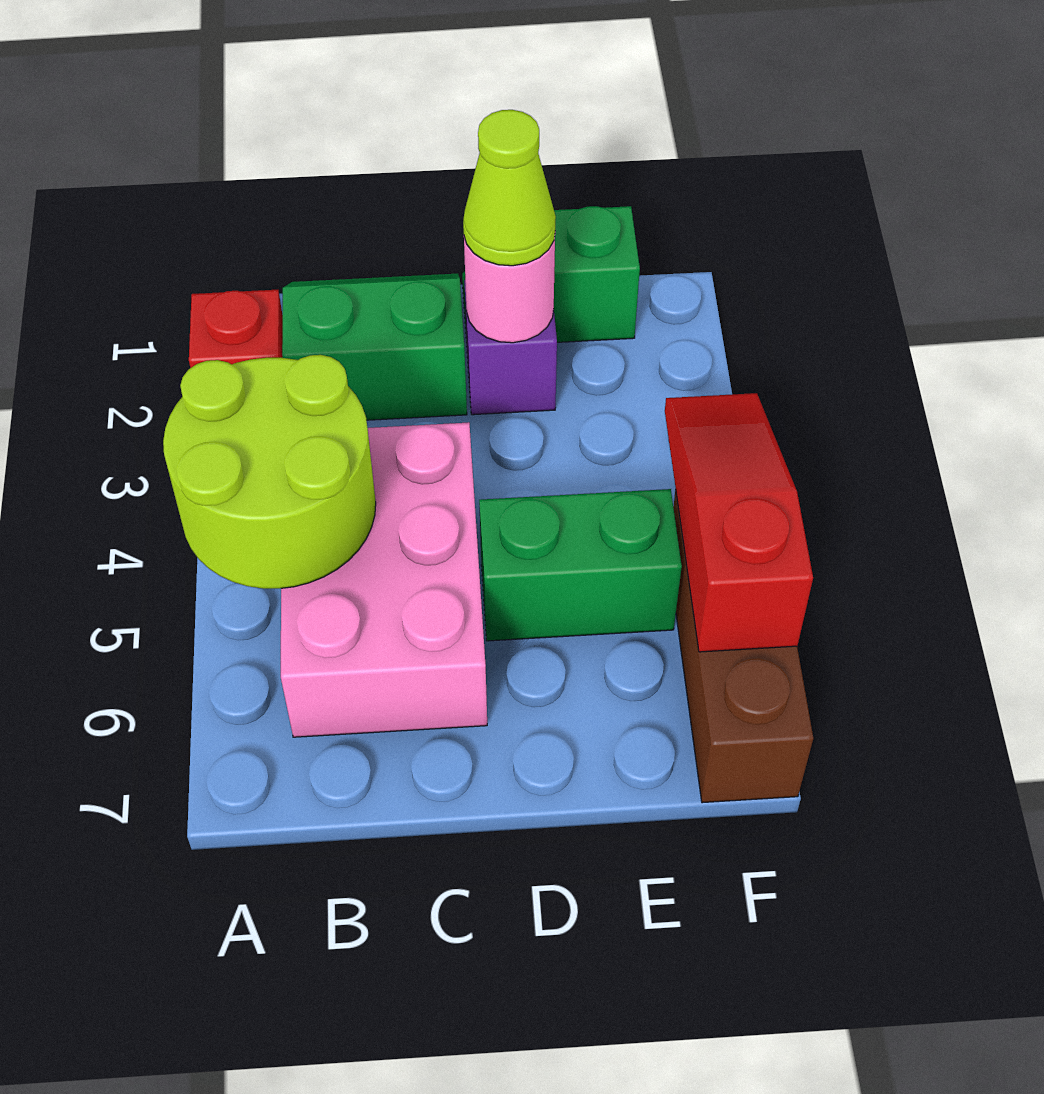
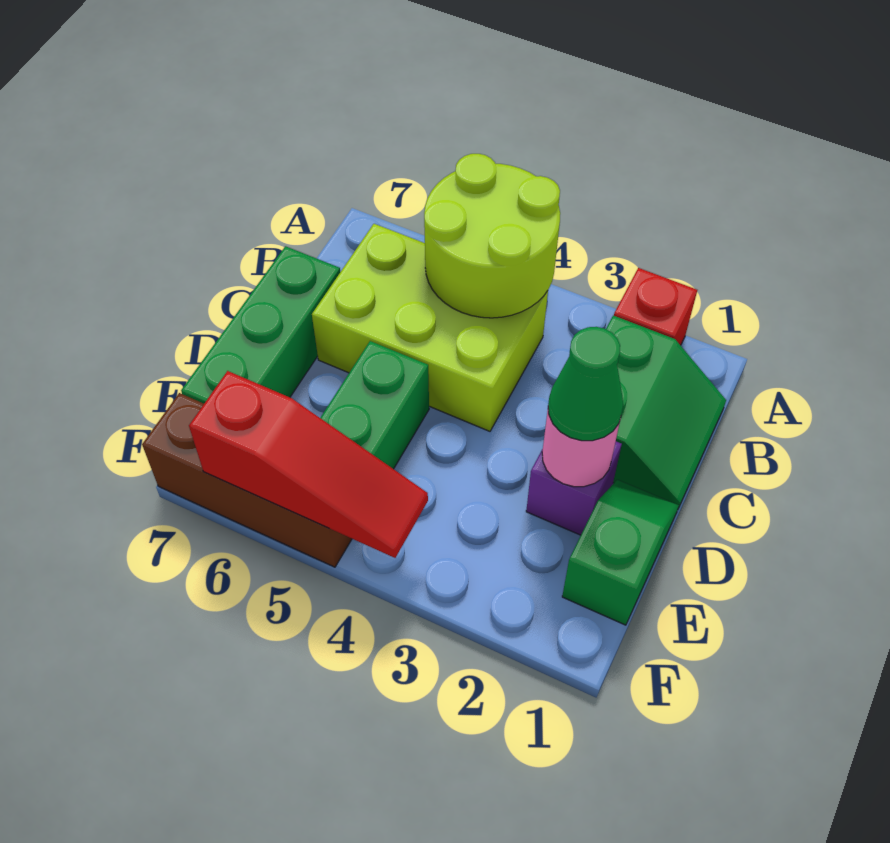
pink brick B4:C6 level 1 -> lime brick B4:C6 level 1
none -> green brick C7:E7 level 1
lime cone D2 level 3 -> green cone D2 level 3

